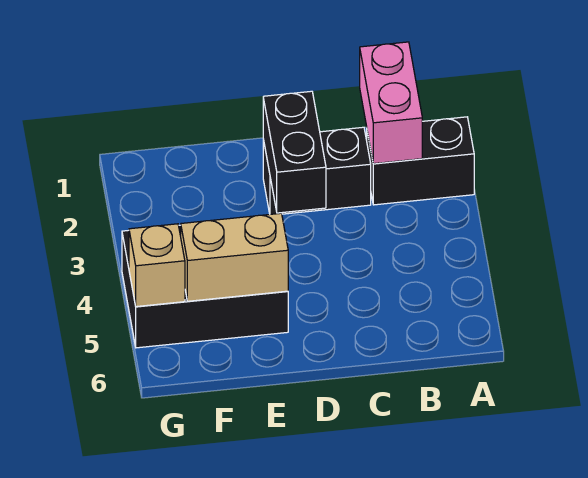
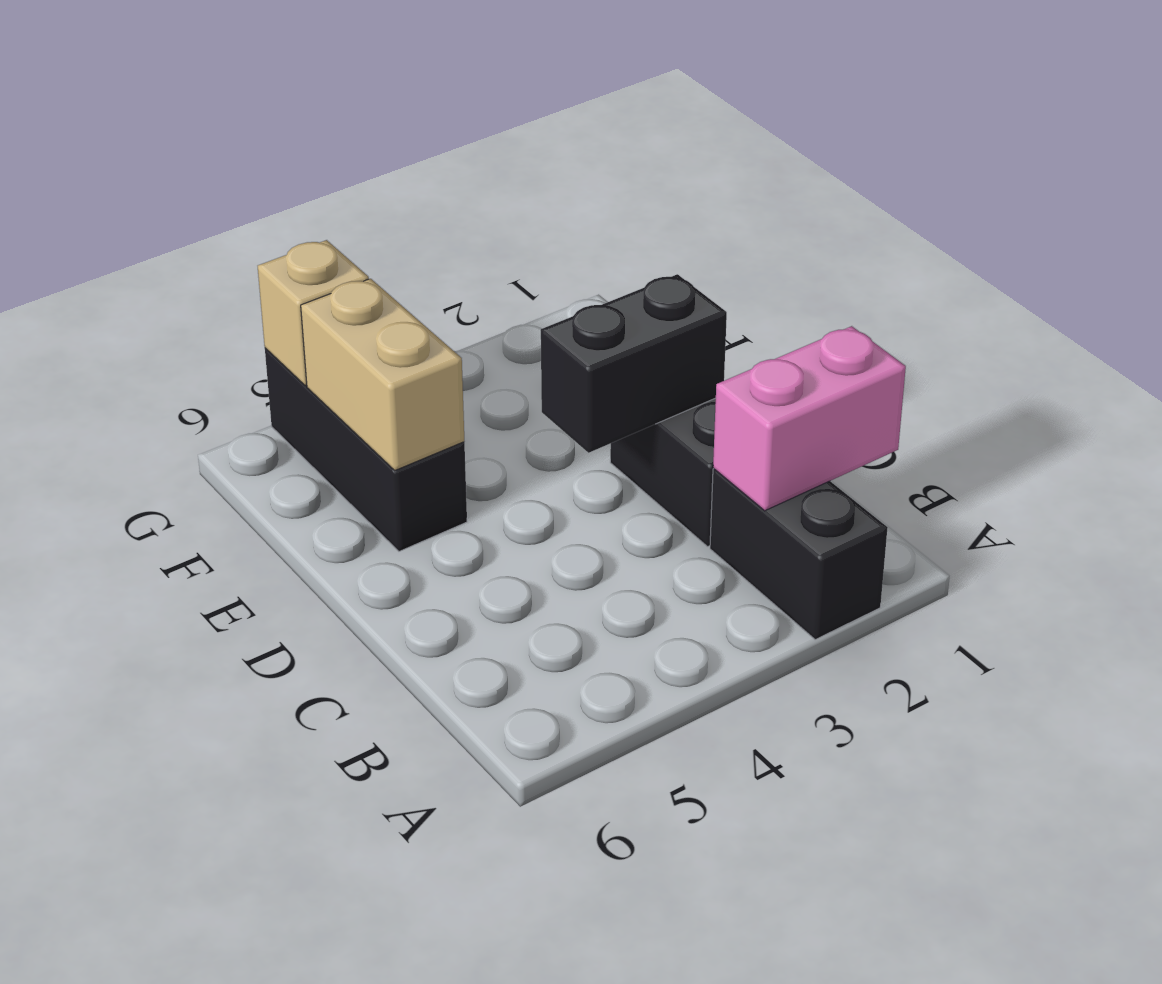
black brick E4:G5 level 1 -> black brick E5:G5 level 1

